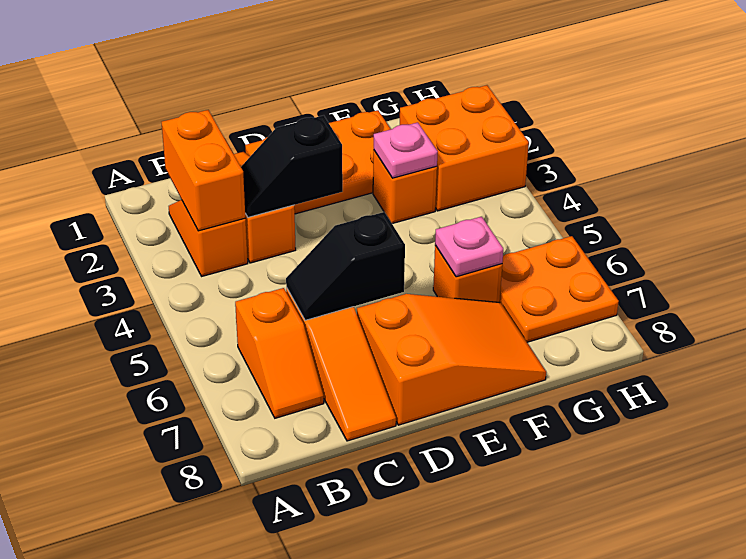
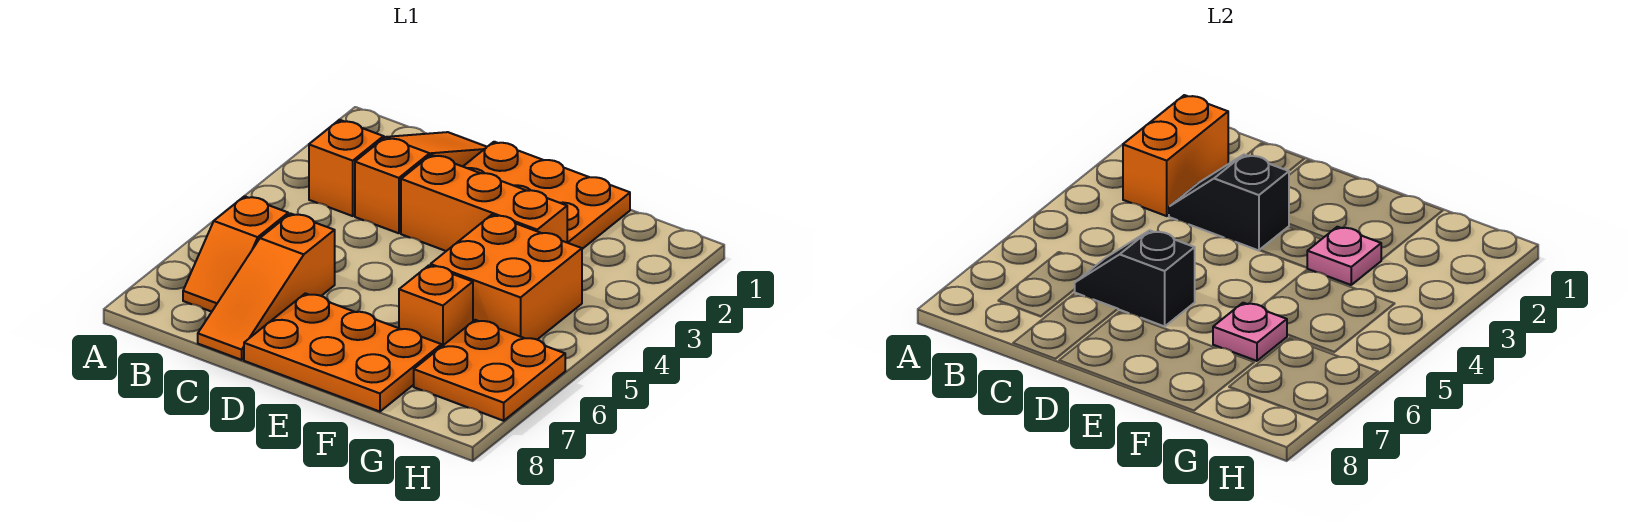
orange slope D7:F8 level 1 top D -> orange plate D7:F8 level 1
orange brick F3 level 1 -> orange brick D3:F3 level 1
orange brick G2:H3 level 1 -> orange brick F4:G5 level 1

